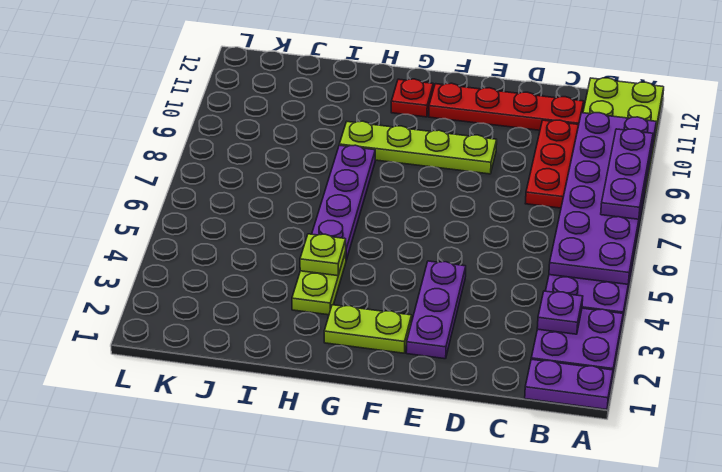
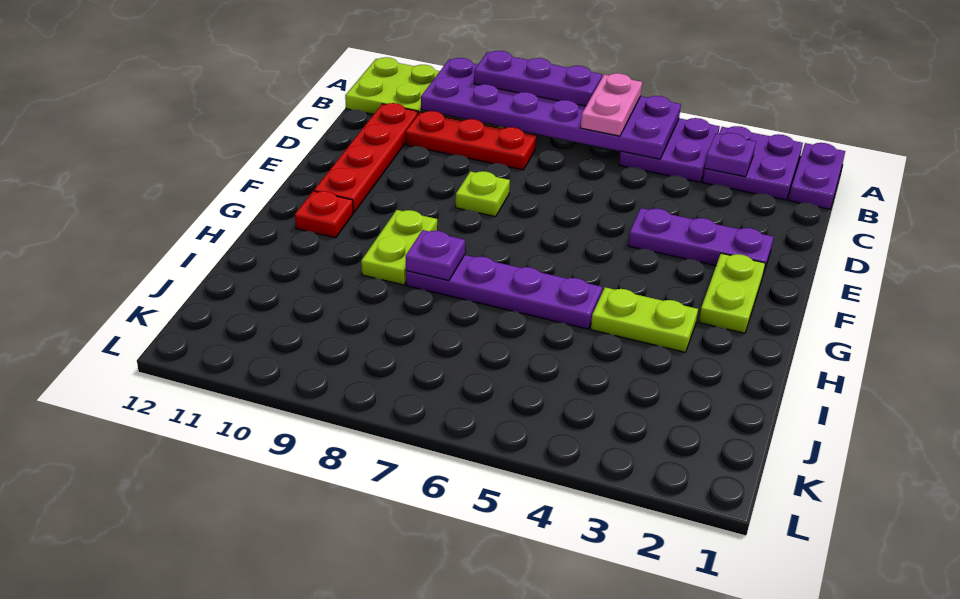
none -> pink plate A6:B6 level 3
lime plate E9:H9 level 1 -> lime plate G9:H9 level 1
lime plate H4 level 2 -> lime plate E8 level 1
none -> purple plate H8 level 2

